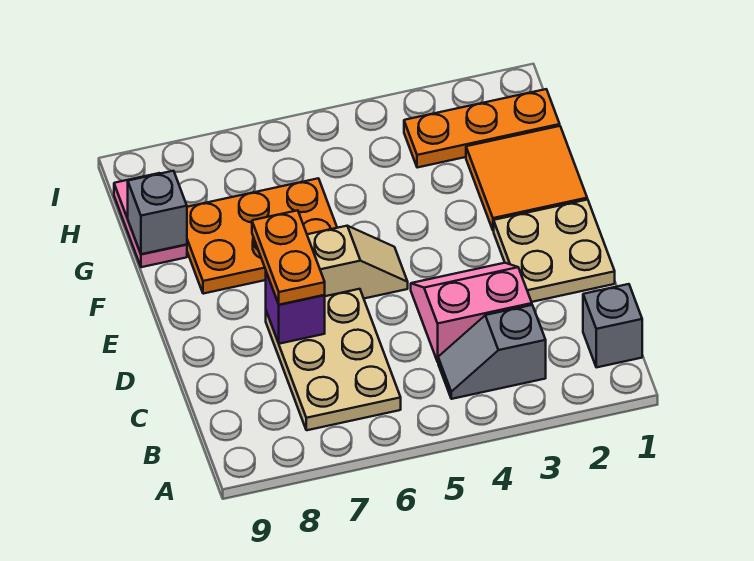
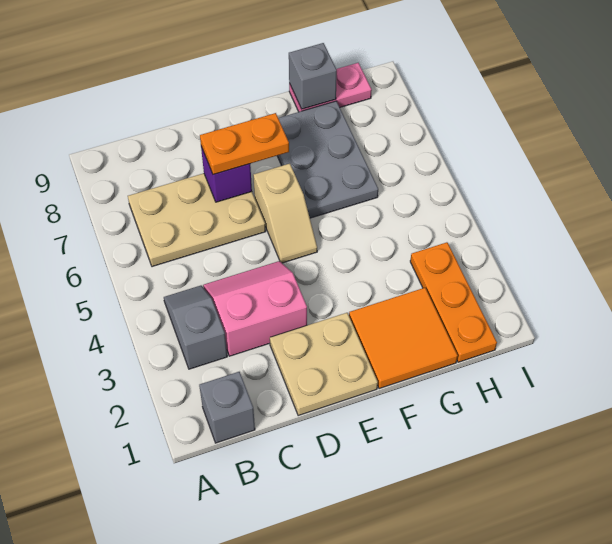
pink slope C3:D4 level 1 top C -> pink slope C3:D4 level 1 top 3
orange plate F6:G8 level 1 -> grey plate F6:G8 level 1

